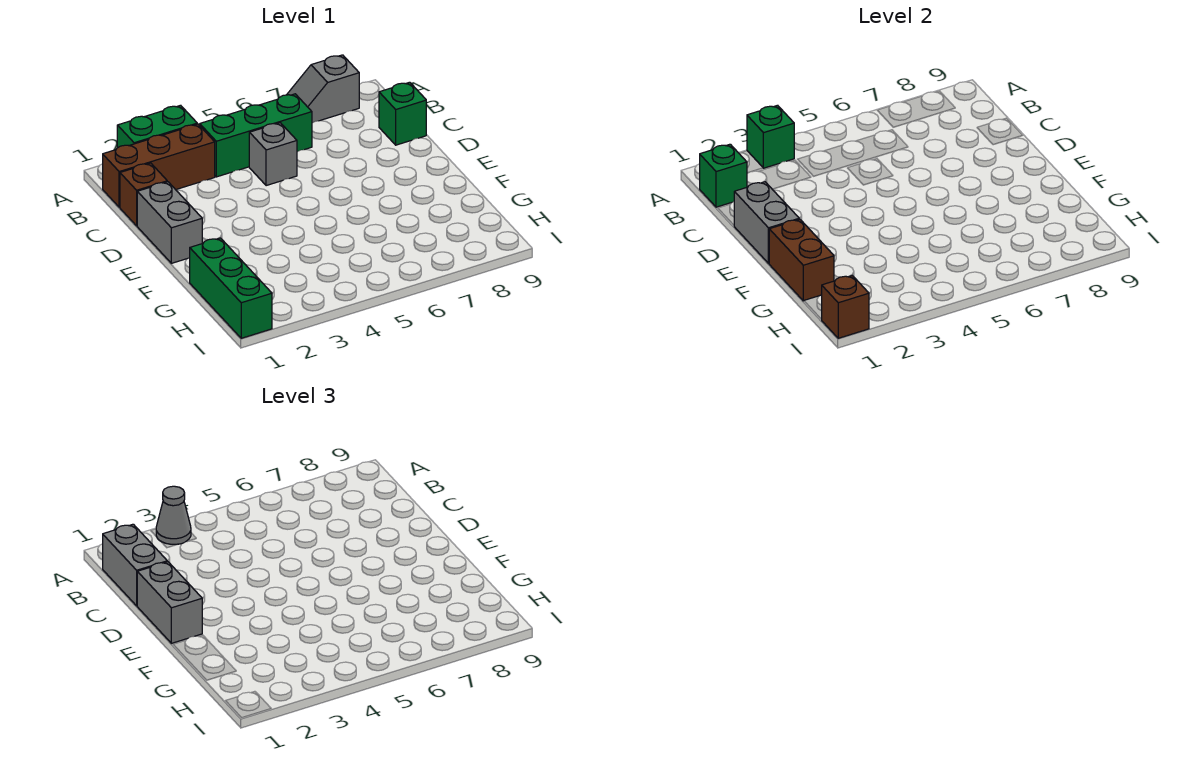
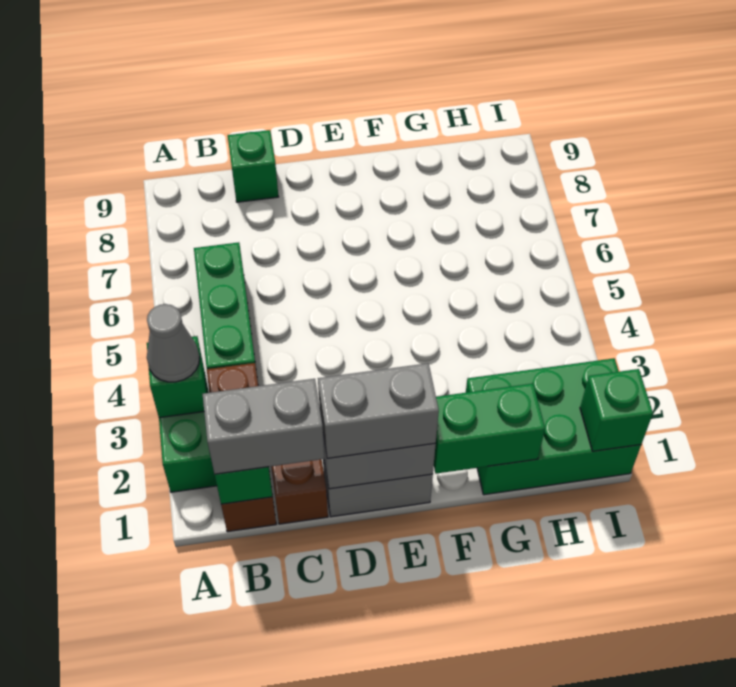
grey slope A7:A8 level 1 top 8 -> none
grey brick C5 level 1 -> none
brown brick F1:G1 level 2 -> green brick F1:G1 level 2
green brick G1:I1 level 1 -> green brick G1:I2 level 1
brown brick I1 level 2 -> green brick I1 level 2

